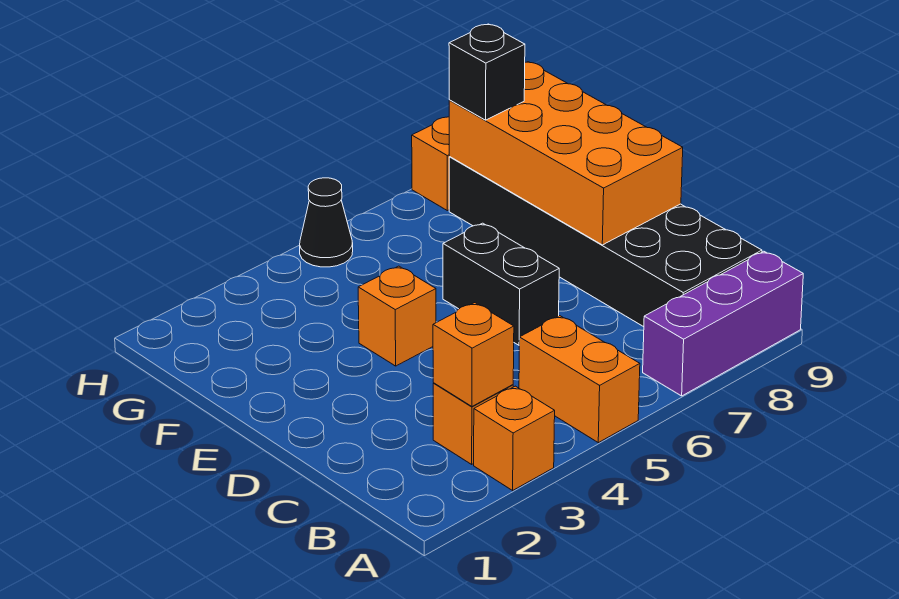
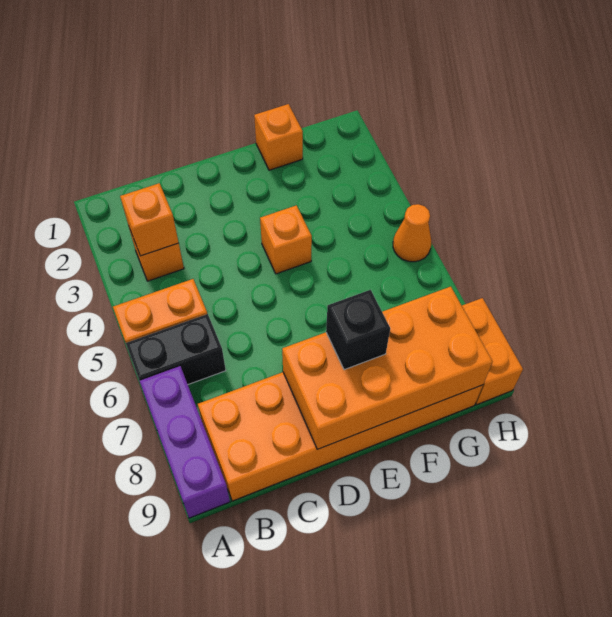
orange brick A3 level 1 -> orange brick F1 level 1
black brick B8:G9 level 1 -> orange brick B8:G9 level 1
black brick D6:E6 level 1 -> black brick A6:B6 level 1
black brick G8 level 3 -> black brick E8 level 3
black cone H5 level 1 -> orange cone H5 level 1

